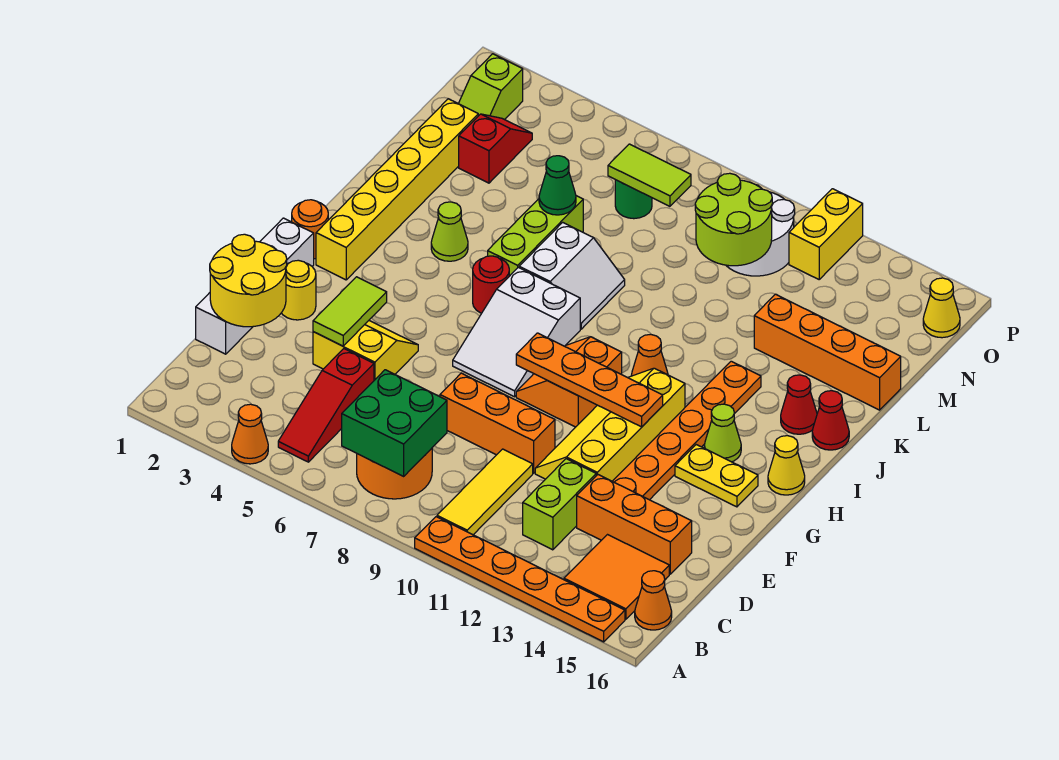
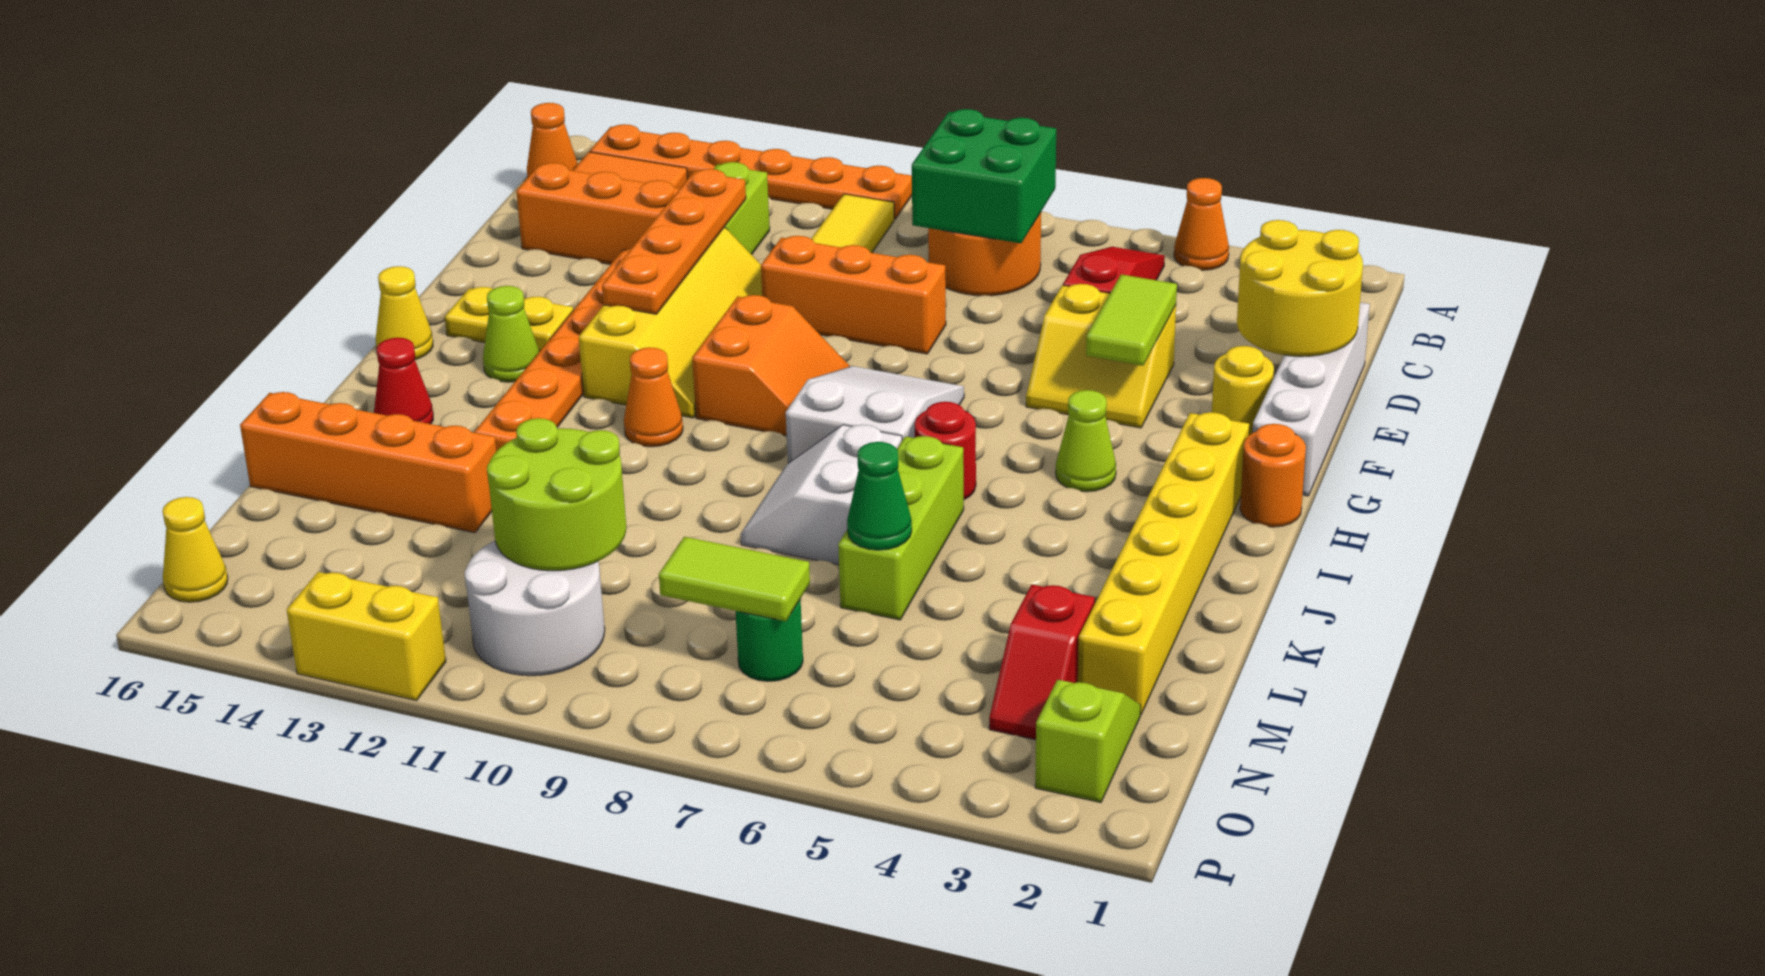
orange plate G9:G12 level 2 -> orange plate D12:G12 level 2
lime cone J4 level 1 -> lime cone H4 level 1
red cone J16 level 1 -> none
yellow brick O12:P12 level 1 -> yellow brick P12:P13 level 1

